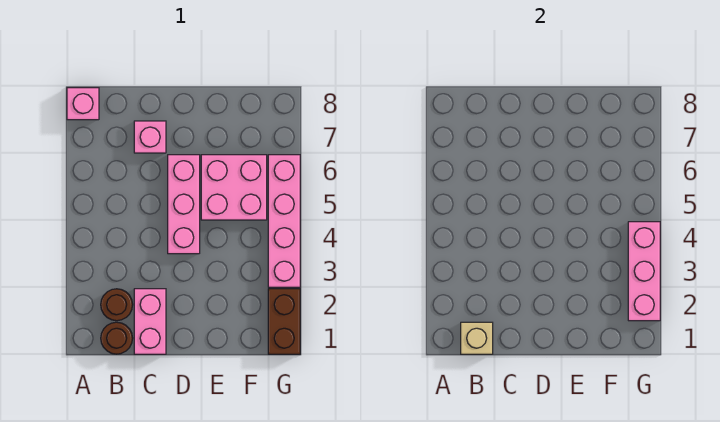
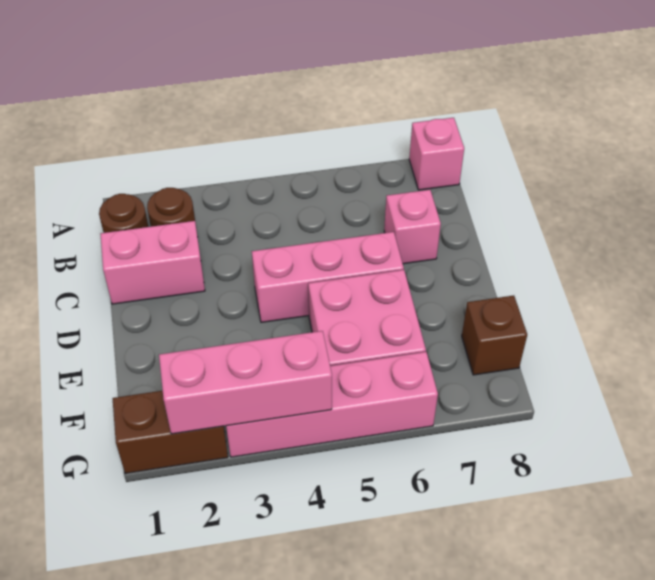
tan brick B1 level 2 -> none
none -> brown brick F8 level 1

